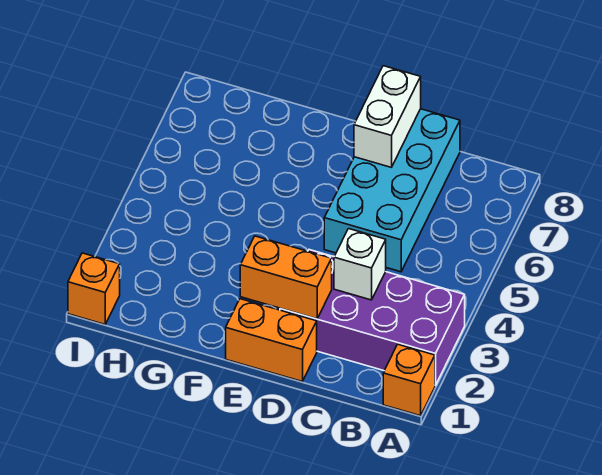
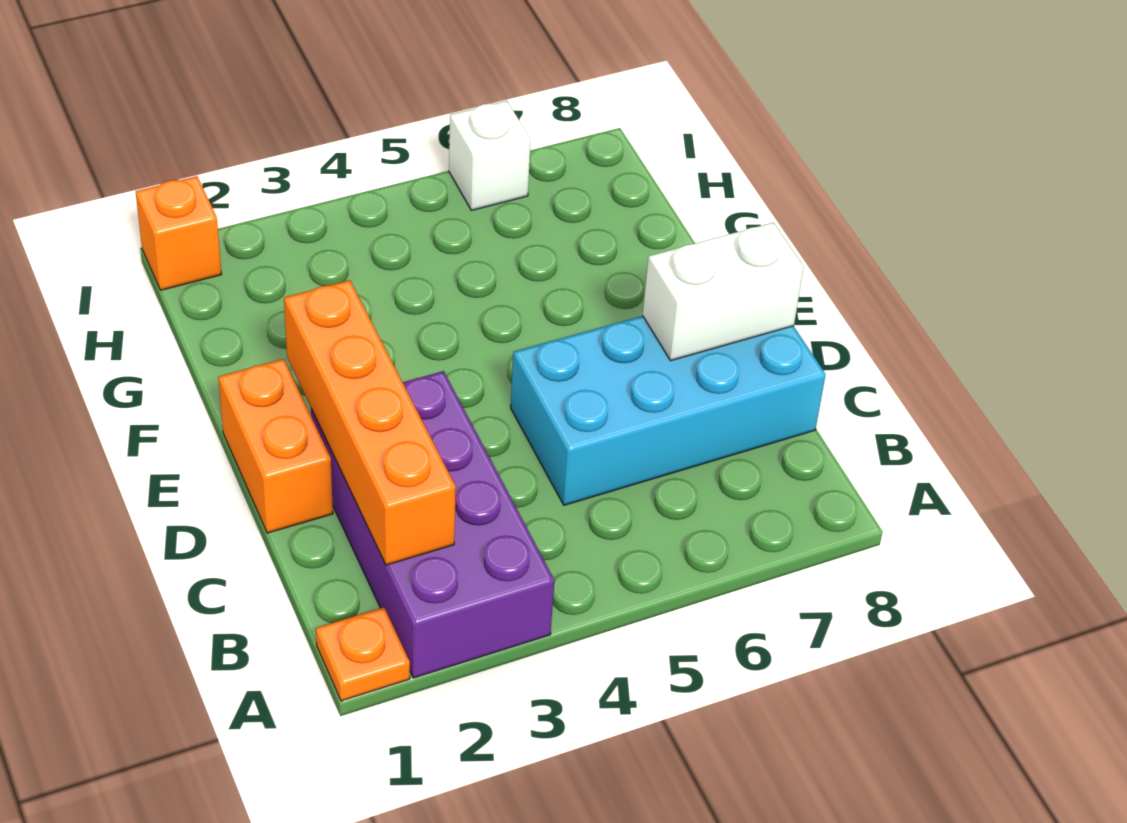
orange brick A1 level 1 -> orange plate A1 level 1
white brick C3 level 2 -> white brick I6 level 1
orange brick D2:E2 level 2 -> orange brick B2:E2 level 2

